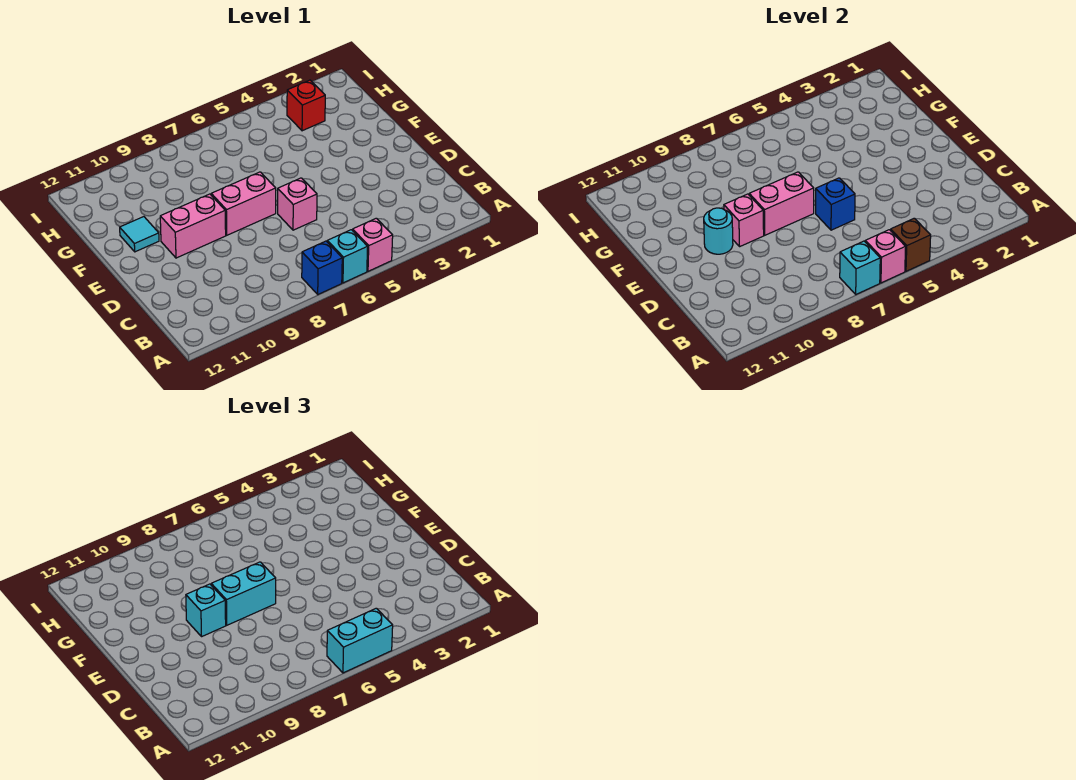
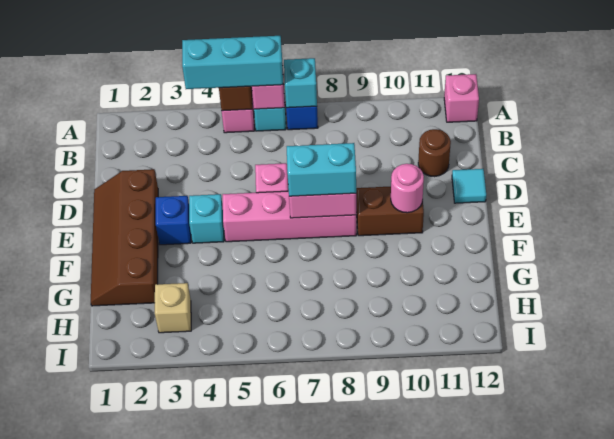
cyan brick A5:A6 level 3 -> cyan brick A4:A6 level 3
none -> brown round brick C11 level 1
none -> brown slope D1:G2 level 1 top 2
blue brick D6 level 2 -> blue brick E3 level 1
pink brick E7:E8 level 1 -> pink brick E5:E8 level 1
pink brick E9:E10 level 1 -> brown brick E9:E10 level 1
pink brick E9 level 2 -> pink brick A12 level 1
cyan brick E9 level 3 -> cyan brick E4 level 1
cyan round brick E10 level 2 -> pink round brick E10 level 2
cyan tile F11 level 1 -> cyan tile D12 level 1
red brick H3 level 1 -> tan brick H3 level 1

